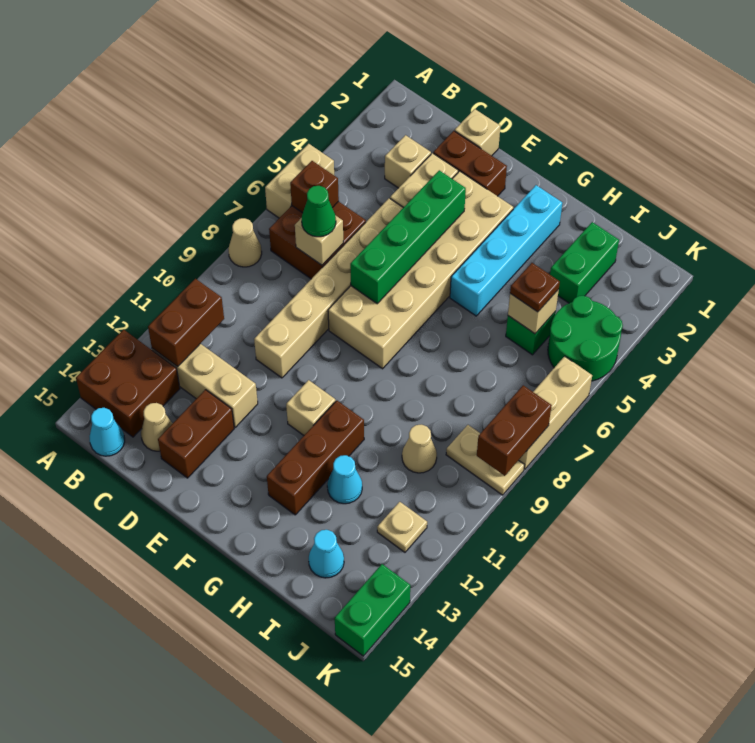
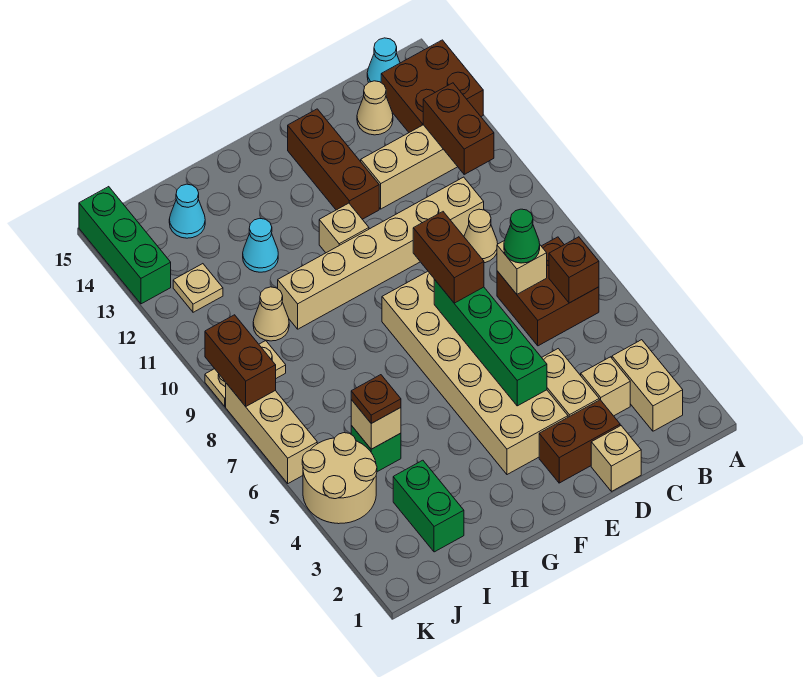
tan brick A5:A6 level 1 -> tan brick B2:B3 level 1
tan cone A8 level 1 -> tan cone C9 level 1
tan brick D5:D10 level 1 -> tan brick C10:H10 level 1
brown brick D13:D14 level 1 -> brown brick E7:E8 level 3
cyan brick G2:G5 level 1 -> none
brown brick G11:G13 level 1 -> brown brick E12:E14 level 1
green round brick J4:K5 level 1 -> tan round brick J4:K5 level 1
green brick K14:K15 level 1 -> green brick K13:K15 level 1

